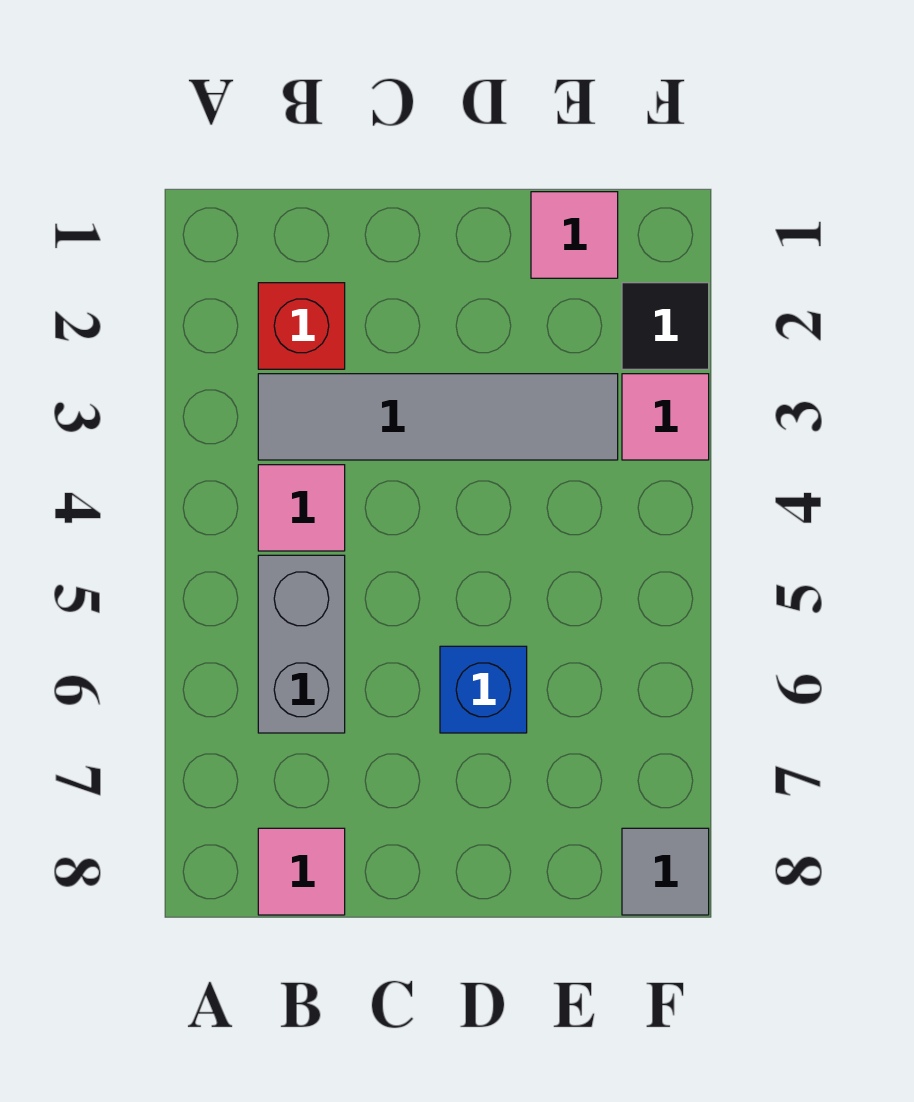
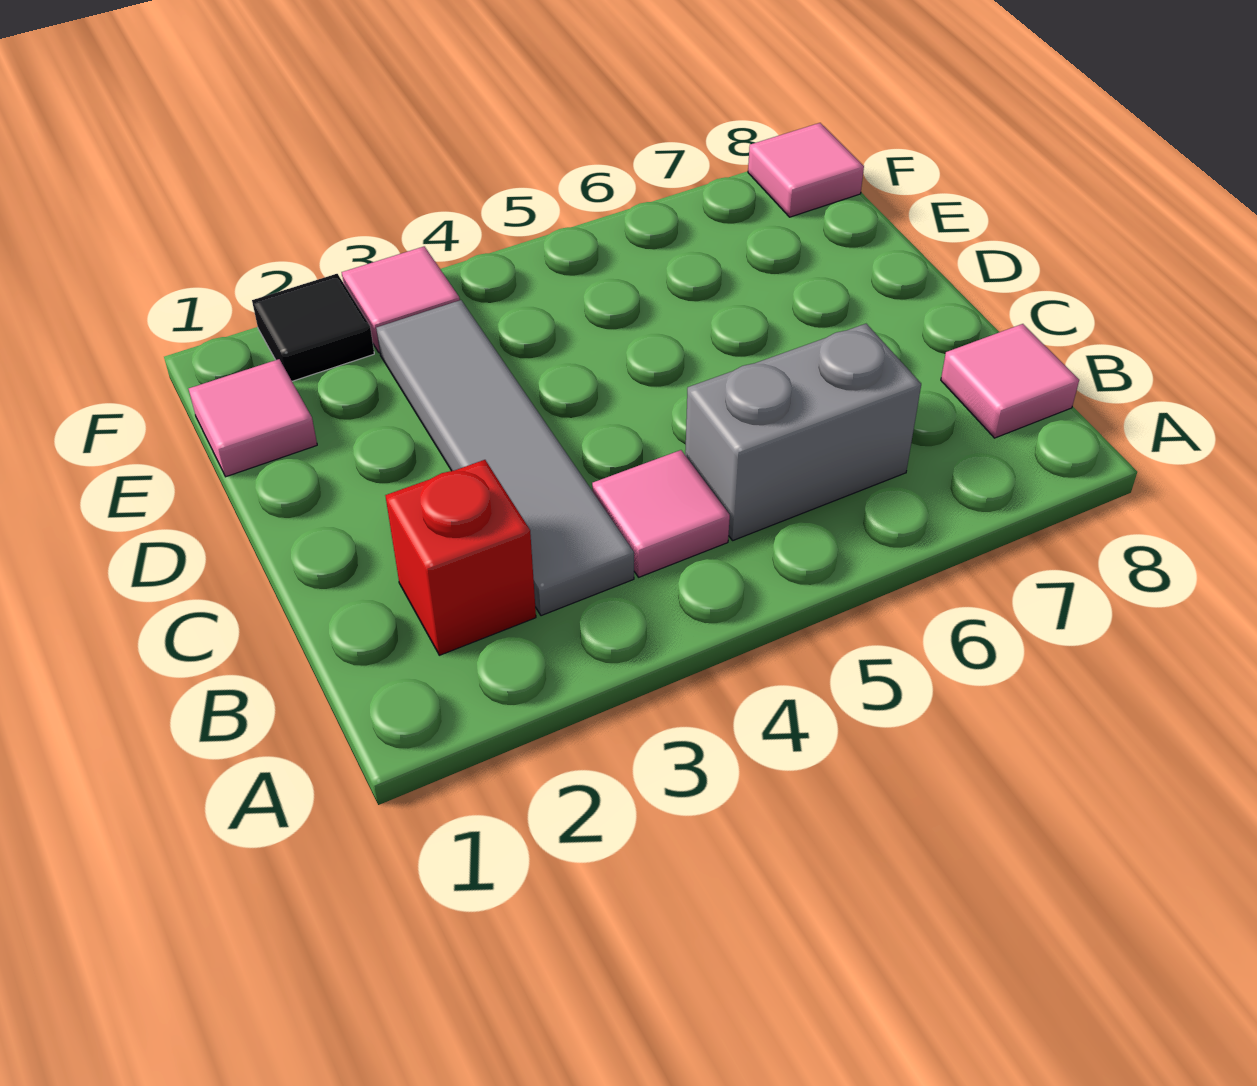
blue brick D6 level 1 -> none
grey tile F8 level 1 -> pink tile F8 level 1

